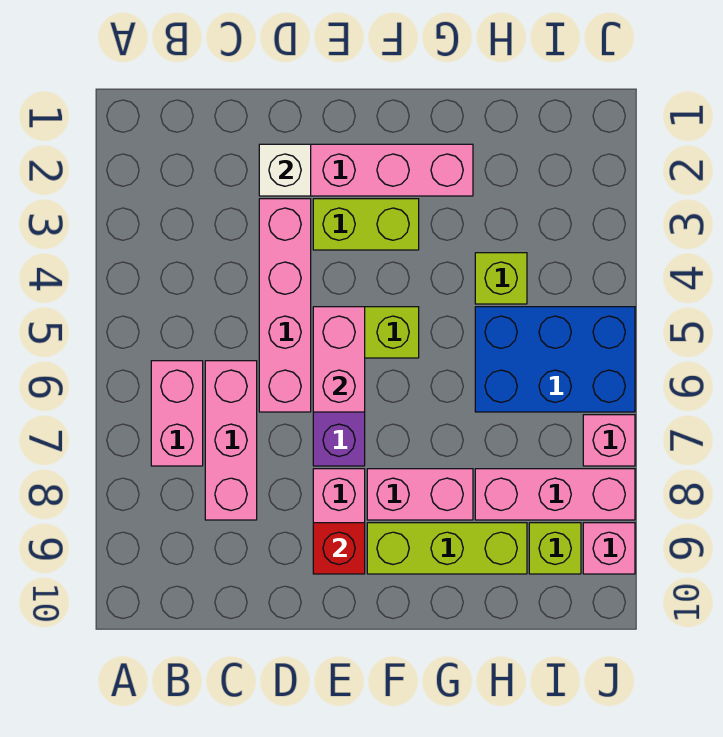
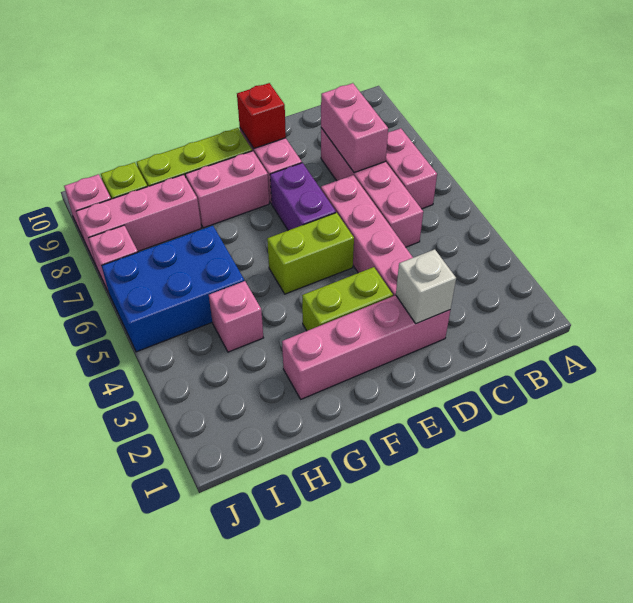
pink brick C6:C8 level 1 -> pink brick C5:C8 level 1
pink brick E5:E6 level 2 -> pink brick C7:C8 level 2
lime brick H4 level 1 -> pink brick H4 level 1

